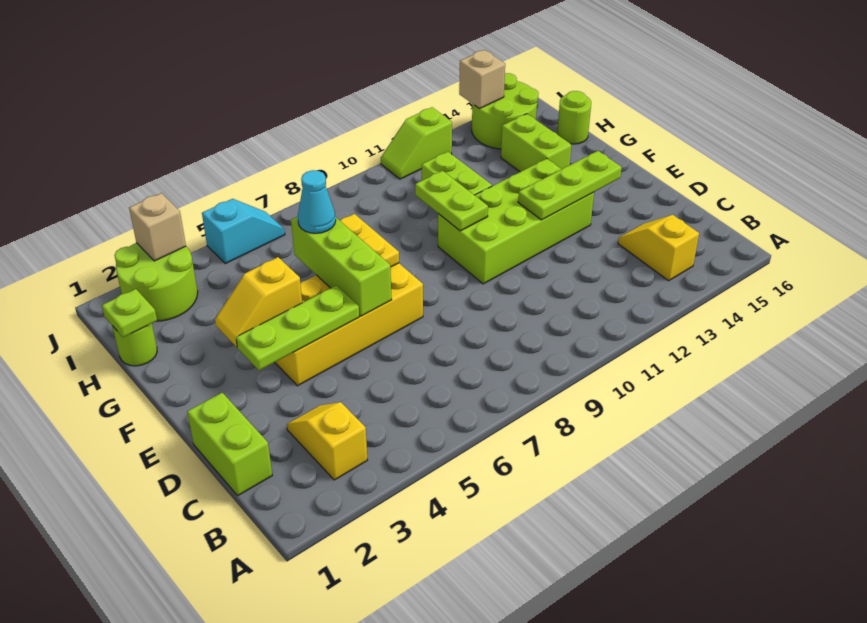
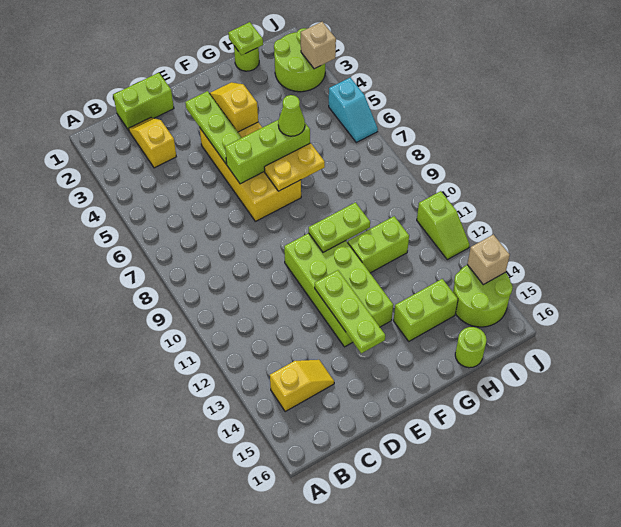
yellow slope B3:C3 level 1 top B -> yellow slope C2:C3 level 1 top 3
cyan cone G6 level 3 -> lime cone G6 level 3
lime slope J11:J12 level 1 top 12 -> lime slope J11:J12 level 1 top 11

